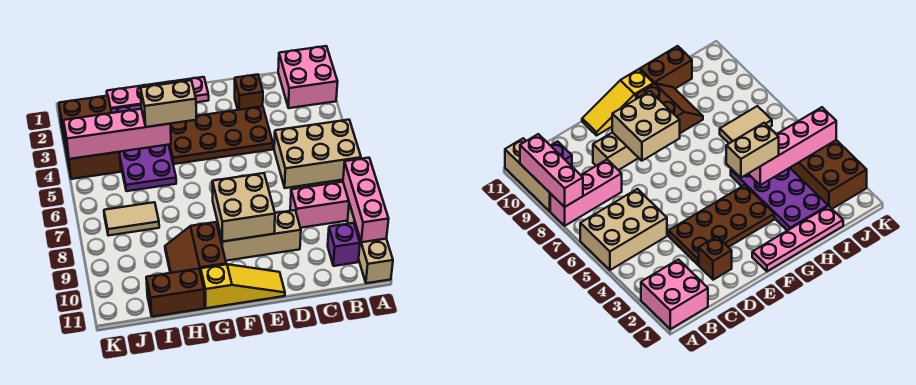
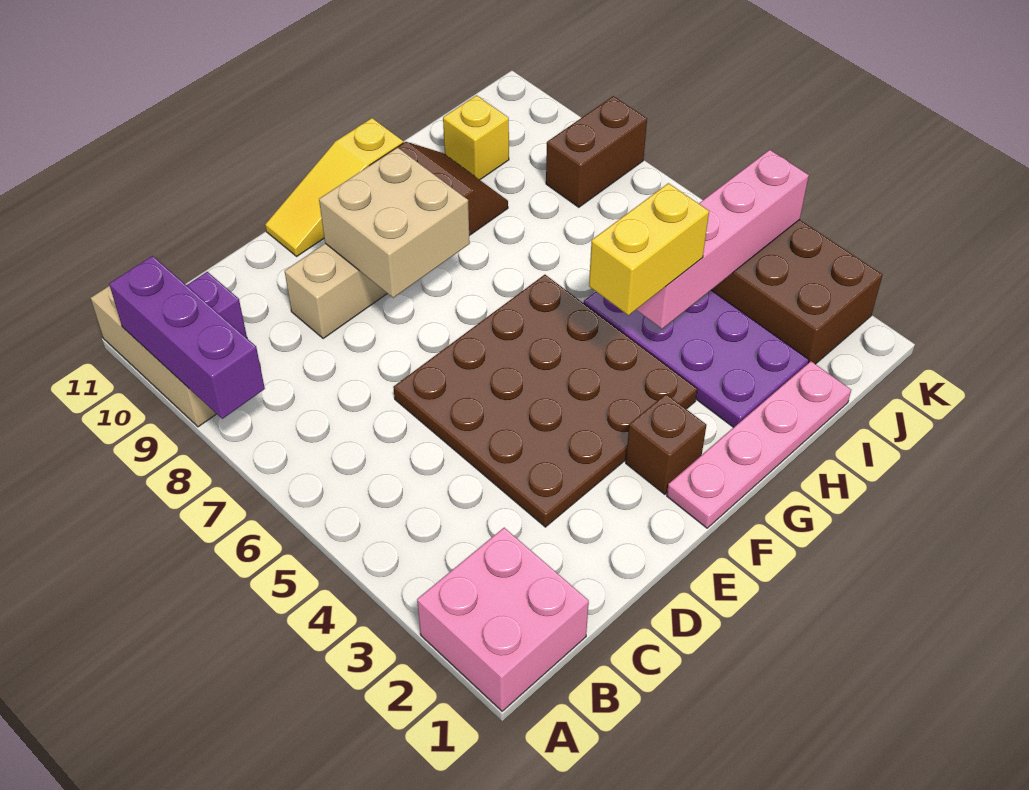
tan brick A5:C6 level 1 -> none
pink brick A8:C8 level 1 -> none
pink brick A8:A10 level 2 -> purple brick A8:A10 level 2
brown brick D2 level 1 -> brown brick F2 level 1
brown plate D3:G4 level 1 -> brown plate D3:G6 level 1
tan brick G4:H4 level 3 -> yellow brick G4:H4 level 3
brown brick H11:I11 level 1 -> brown brick J8:K8 level 1
tan tile I7:J7 level 1 -> none
none -> yellow brick I10 level 1

